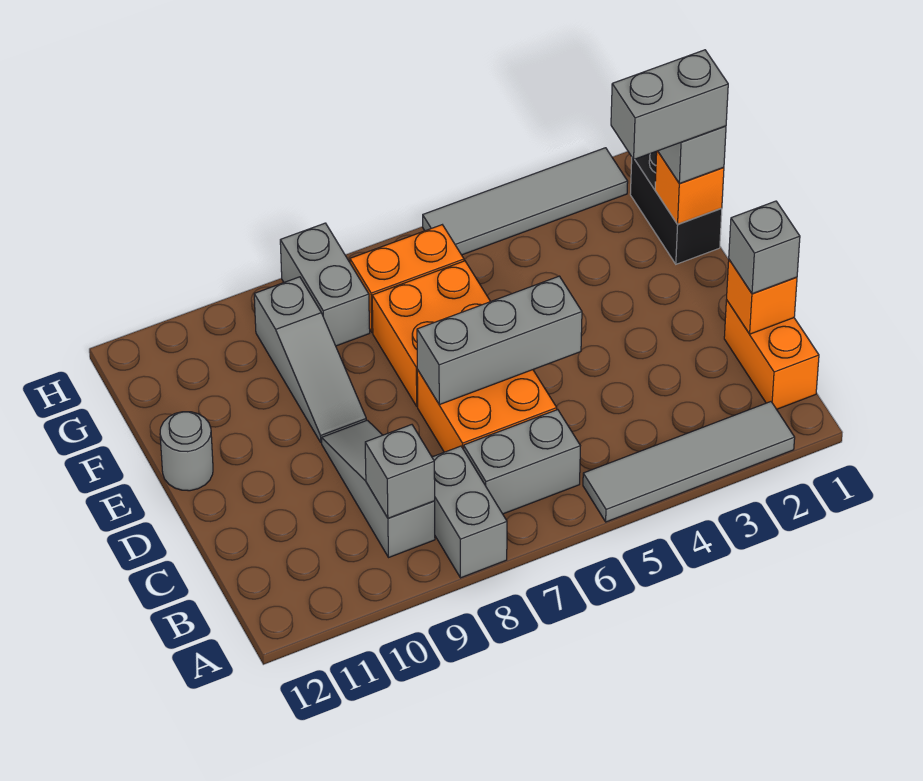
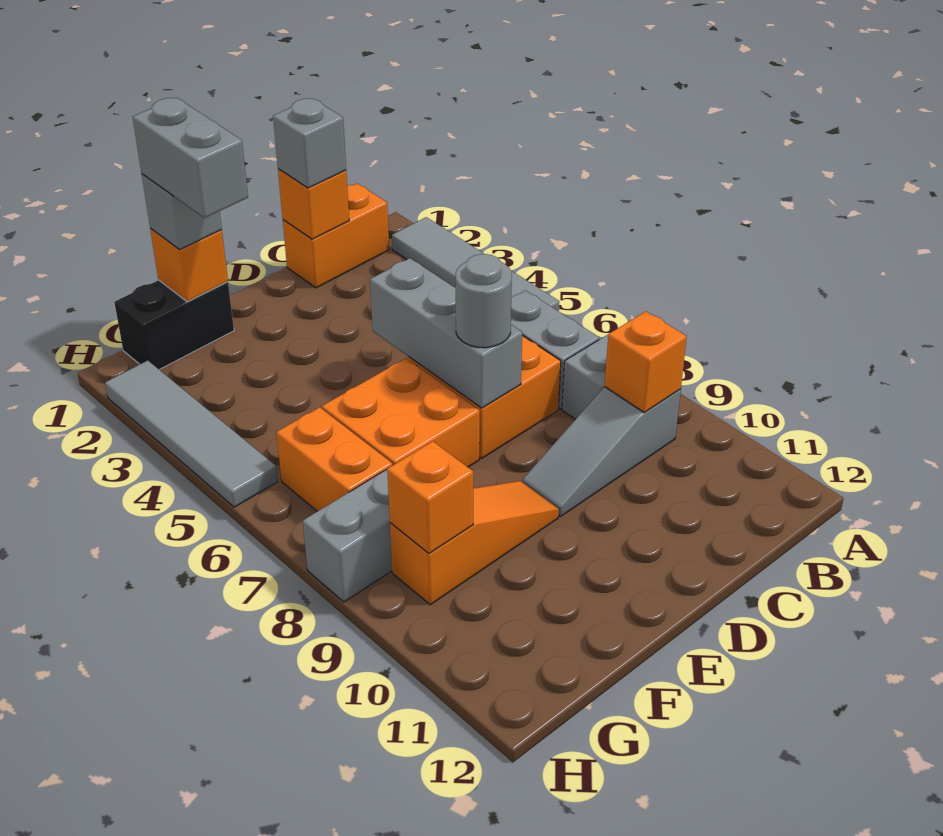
grey brick B9 level 2 -> orange brick B9 level 2
grey slope E9:G9 level 1 top G -> orange slope E9:G9 level 1 top G
grey round brick E12 level 1 -> grey round brick D7 level 3
none -> orange brick G9 level 2

